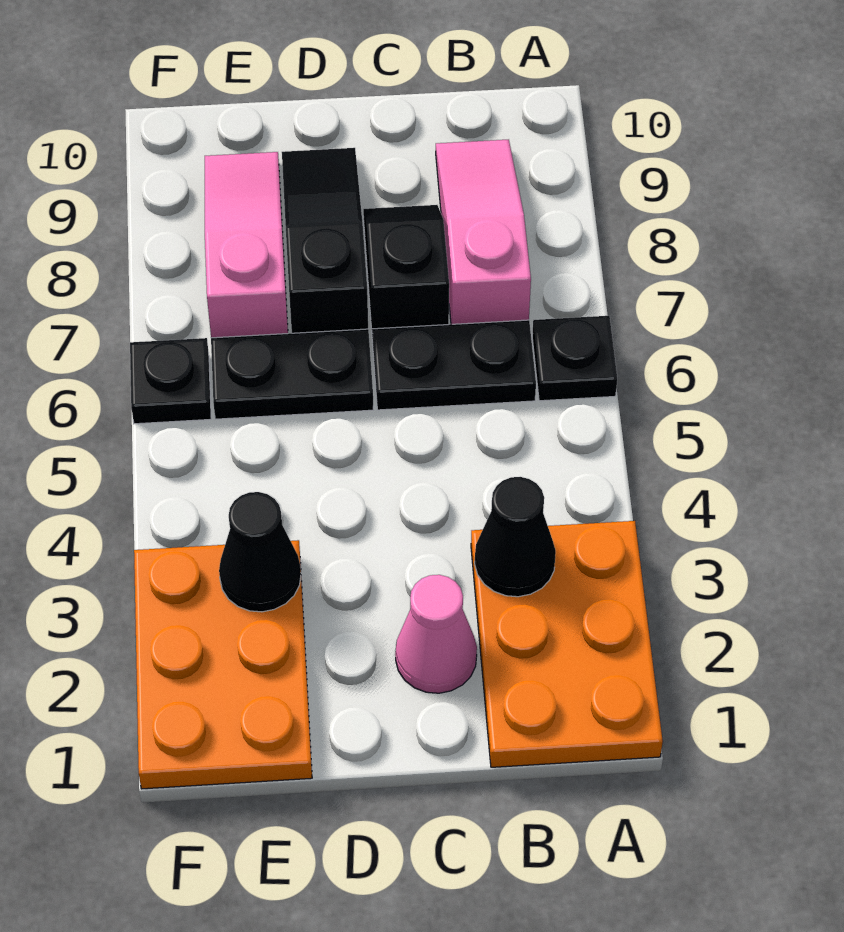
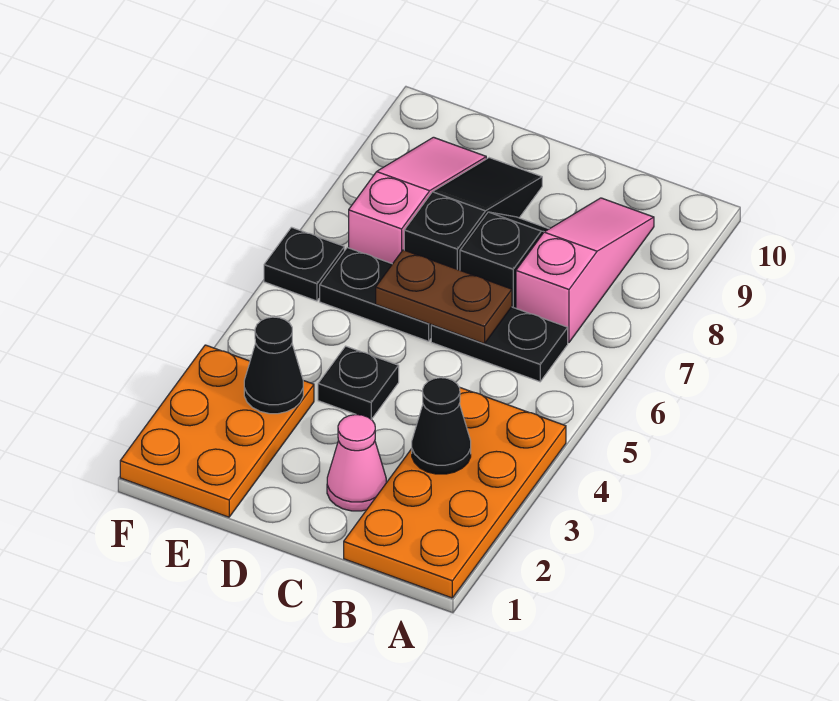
orange plate A1:B3 level 1 -> orange plate A1:B4 level 1
black plate A6 level 1 -> black plate D4 level 1
none -> brown plate C6:D6 level 2

